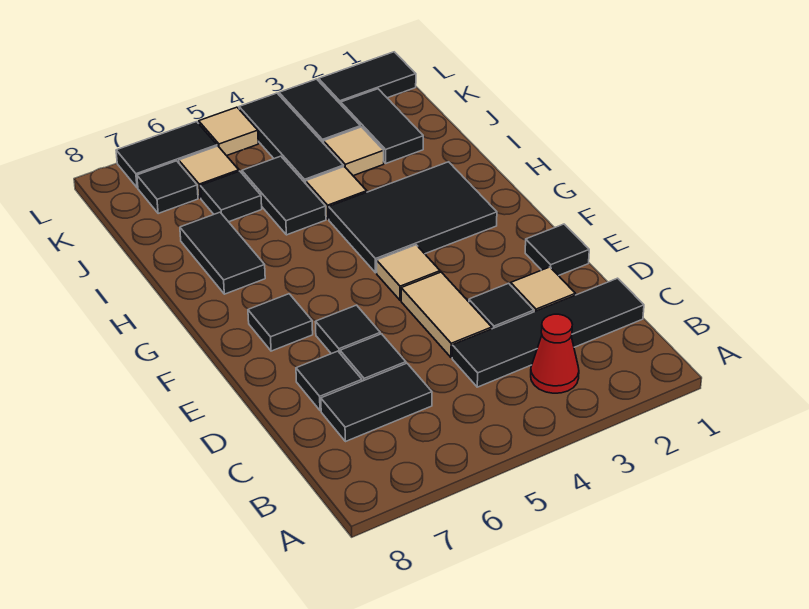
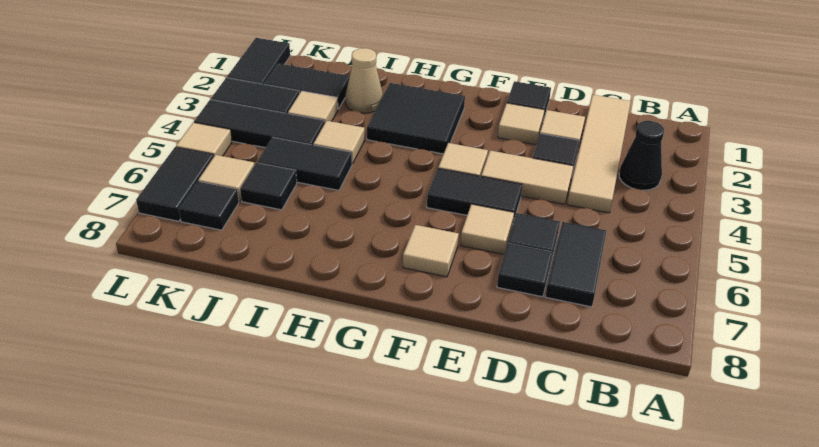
red cone B3 level 1 -> black cone B3 level 1
black tile C1:C4 level 1 -> tan tile C1:C4 level 1
none -> tan tile E2 level 1
black tile E6 level 1 -> tan tile E6 level 1
black tile F7 level 1 -> tan tile F7 level 1
black tile G2:H4 level 1 -> black tile G2:H3 level 1
black tile H7:I7 level 1 -> black tile E5:F5 level 1
none -> tan cone I2 level 1

